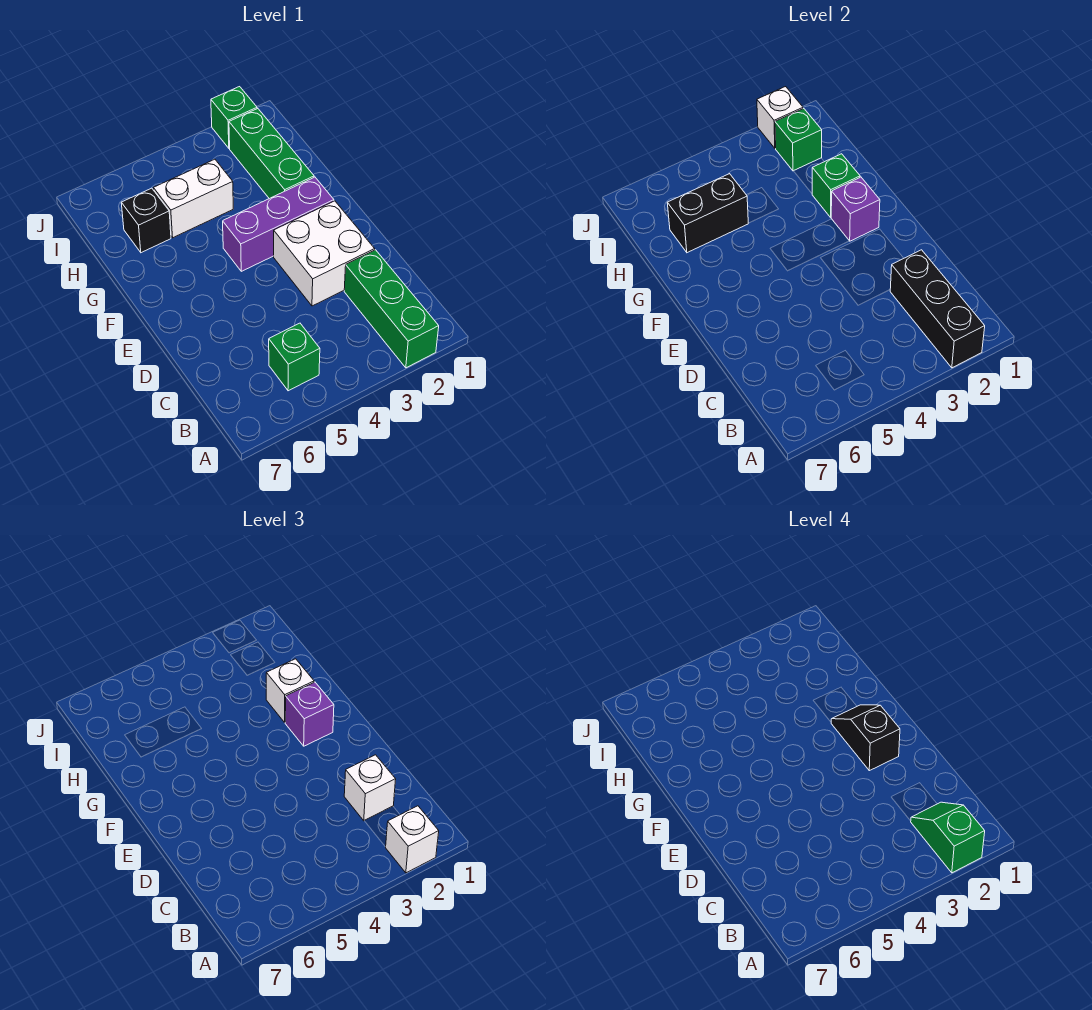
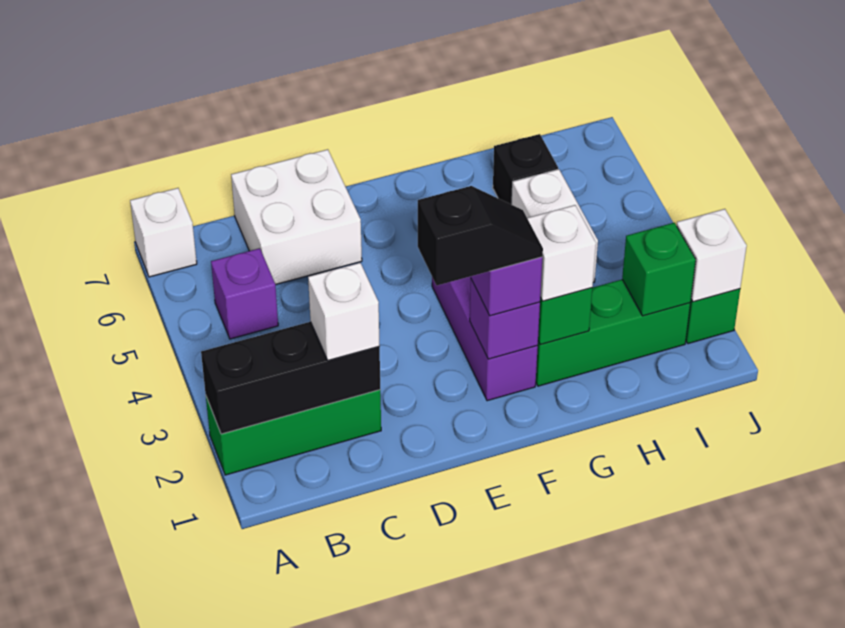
white brick A2 level 3 -> white brick A7 level 1
green slope A2:B2 level 4 top A -> none
green brick B5 level 1 -> purple brick B5 level 1
white brick D2:E3 level 1 -> white brick C6:D7 level 1
black brick H5:H6 level 2 -> none

